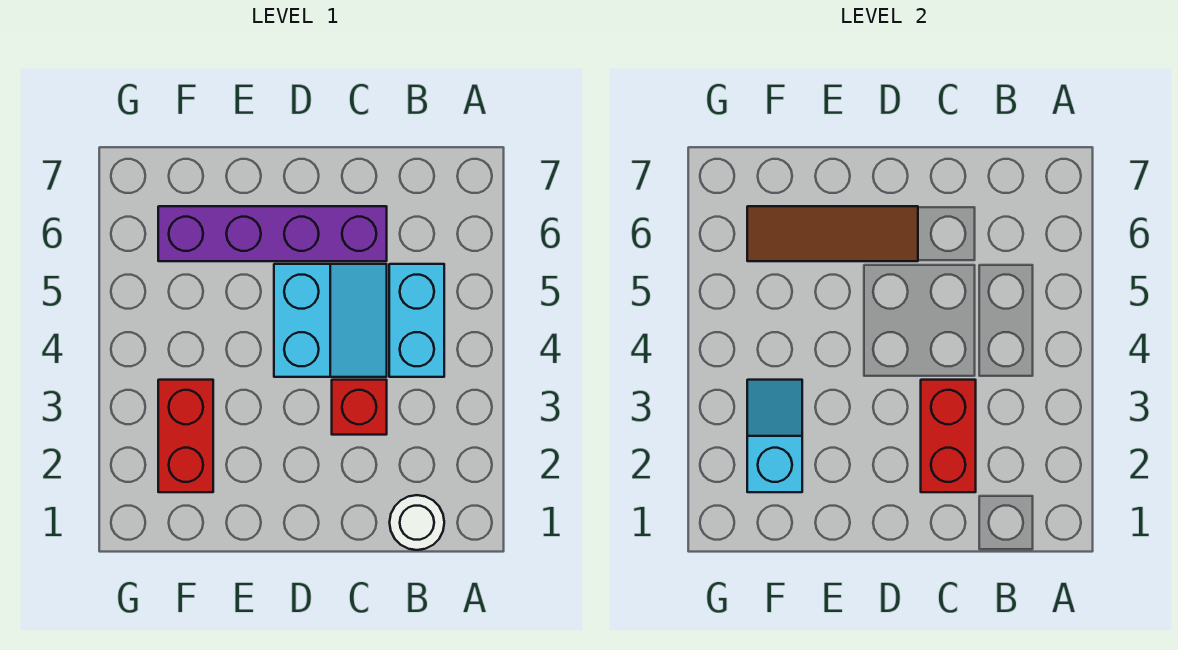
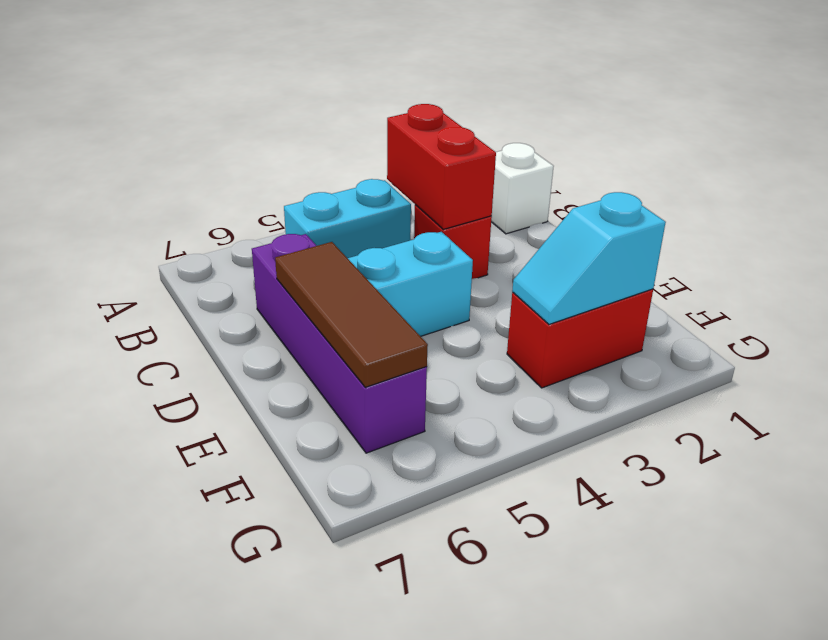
white round brick B1 level 1 -> white brick B1 level 1
red brick C2:C3 level 2 -> red brick B3:C3 level 2

